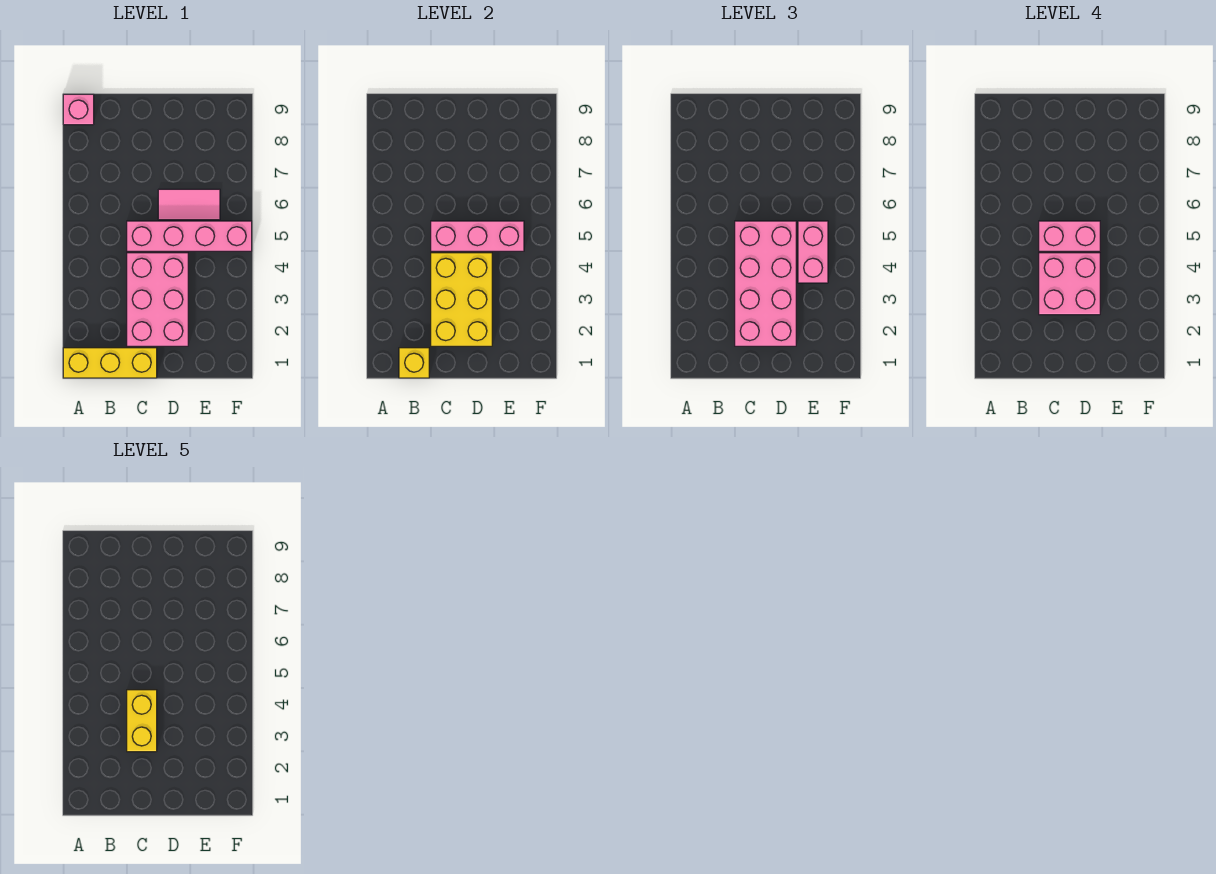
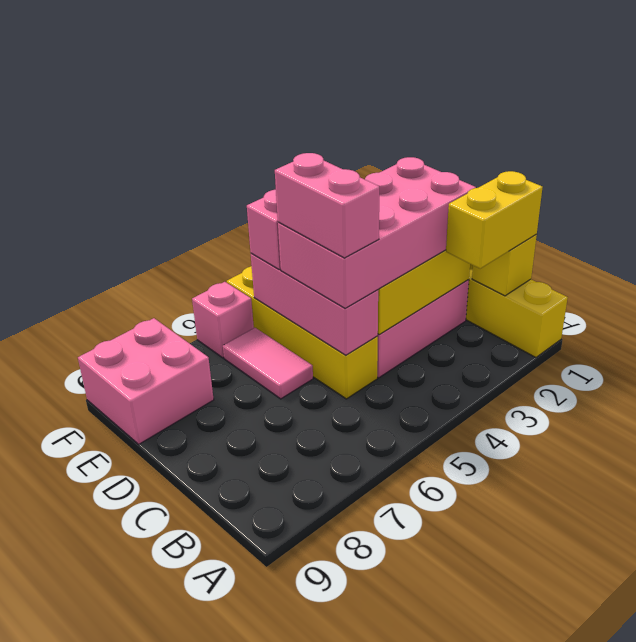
pink brick A9 level 1 -> pink brick F6 level 1
pink brick C3:D4 level 4 -> pink brick E8:F9 level 1
yellow brick C3:C4 level 5 -> yellow brick B1:B2 level 3
pink brick C5:F5 level 1 -> yellow brick C5:F5 level 1

